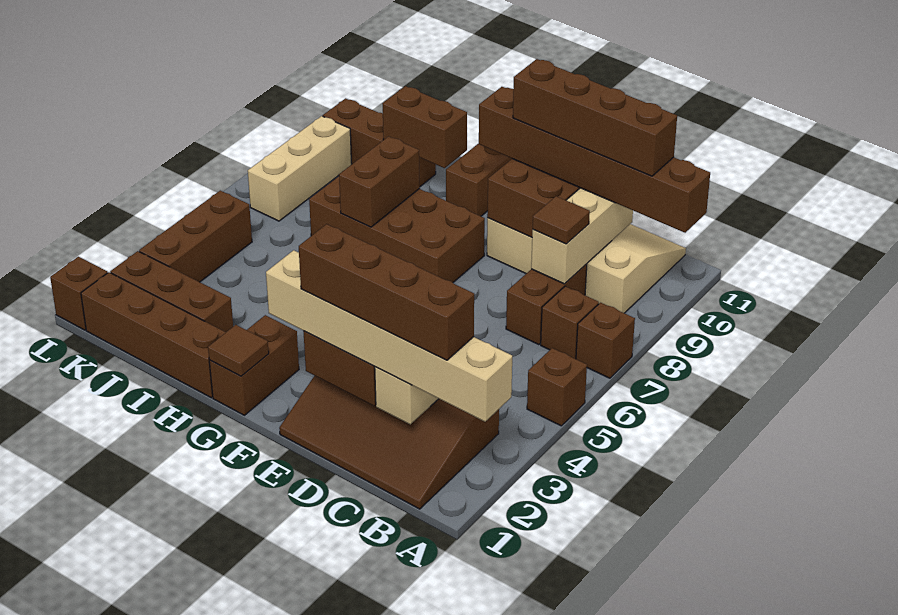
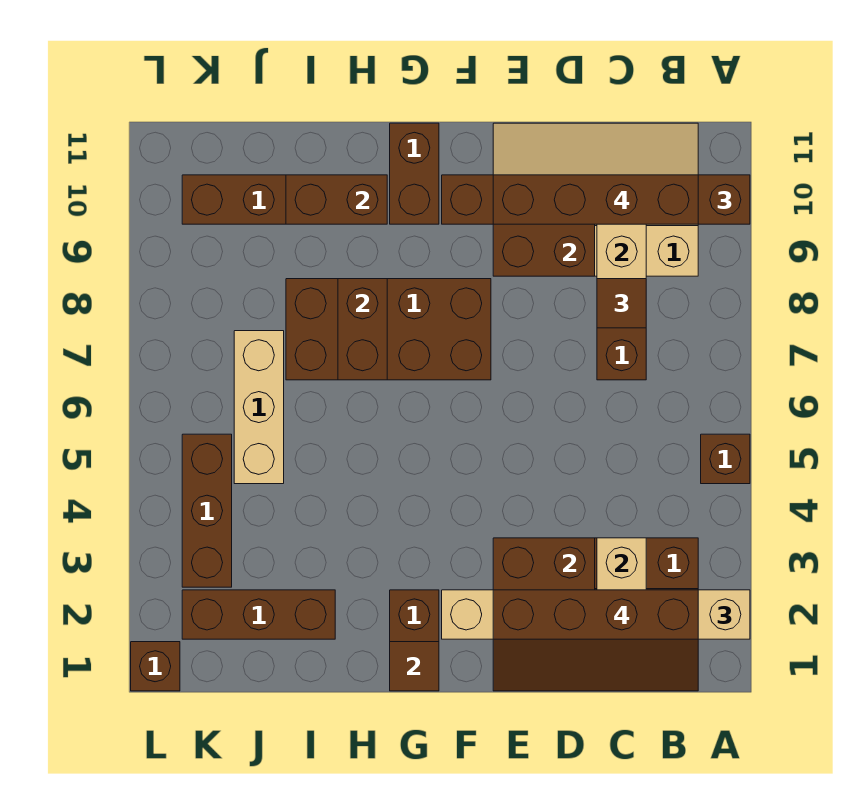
brown brick A7 level 1 -> none
brown brick B7 level 1 -> none
brown brick H1:K1 level 1 -> none
tan brick K7:K9 level 1 -> tan brick J5:J7 level 1

